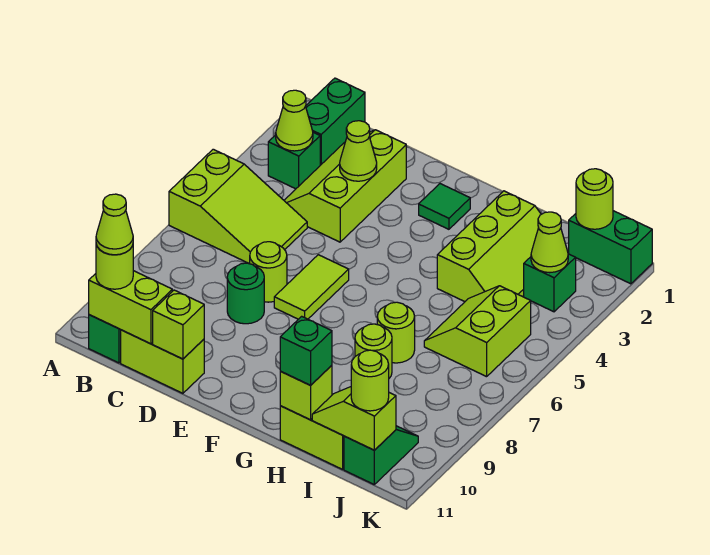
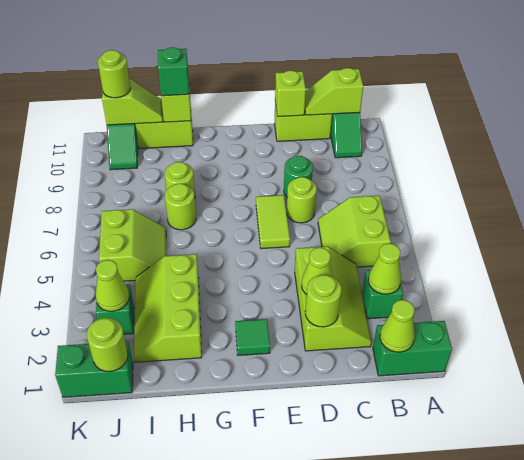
lime slope A5:C6 level 1 top A -> lime slope B5:C6 level 1 top B
green brick B1:B2 level 1 -> green brick A1:B1 level 1
lime brick B11:C11 level 2 -> lime slope B11:C11 level 2 top B
lime round brick B11 level 3 -> lime round brick D2 level 2
lime cone B11 level 4 -> lime cone B1 level 2

